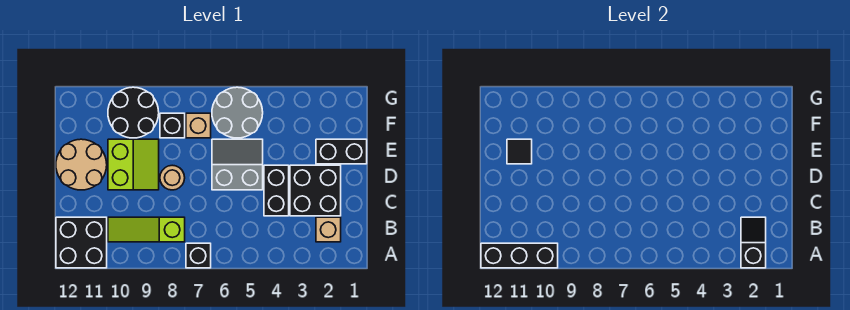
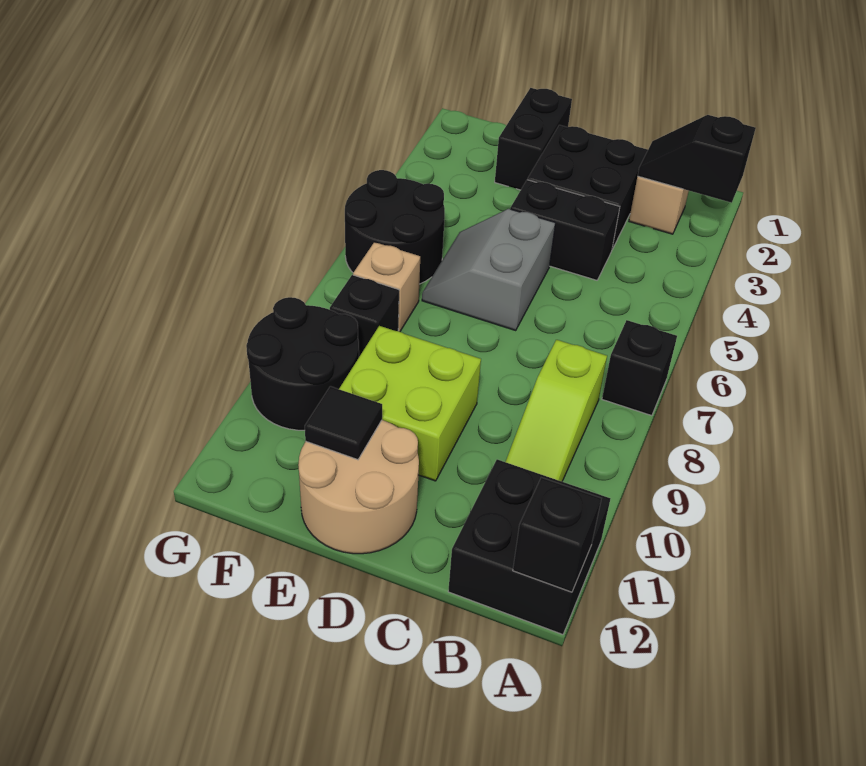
black brick A10:A12 level 2 -> black brick A12 level 2
tan round brick D8 level 1 -> none
lime slope D9:E10 level 1 top 10 -> lime brick D9:E10 level 1
grey round brick F5:G6 level 1 -> black round brick F5:G6 level 1

